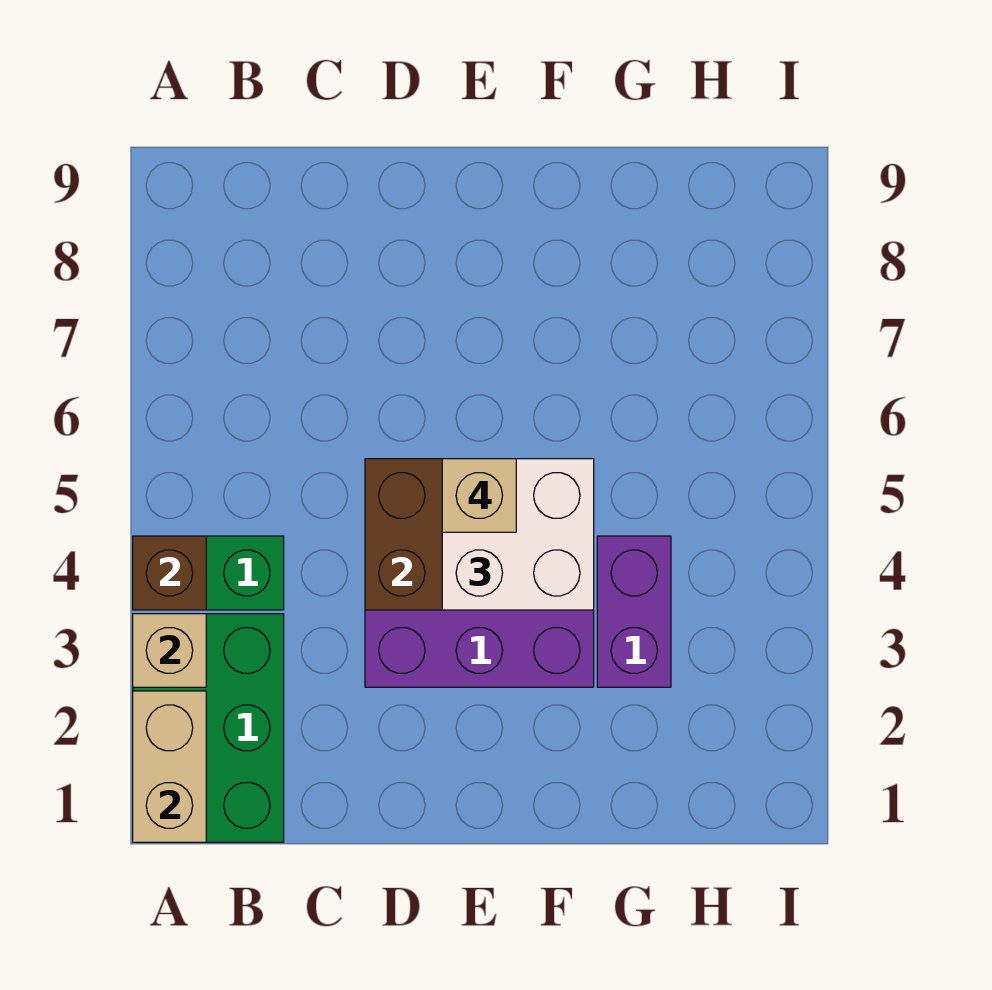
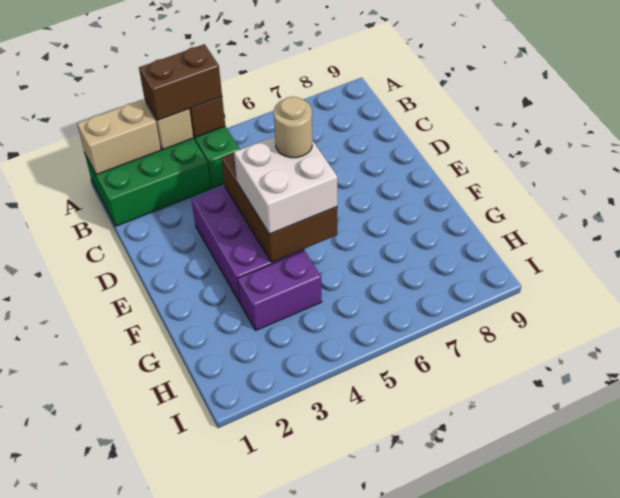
none -> brown brick A3:A4 level 3
tan brick E5 level 4 -> tan round brick E5 level 4

